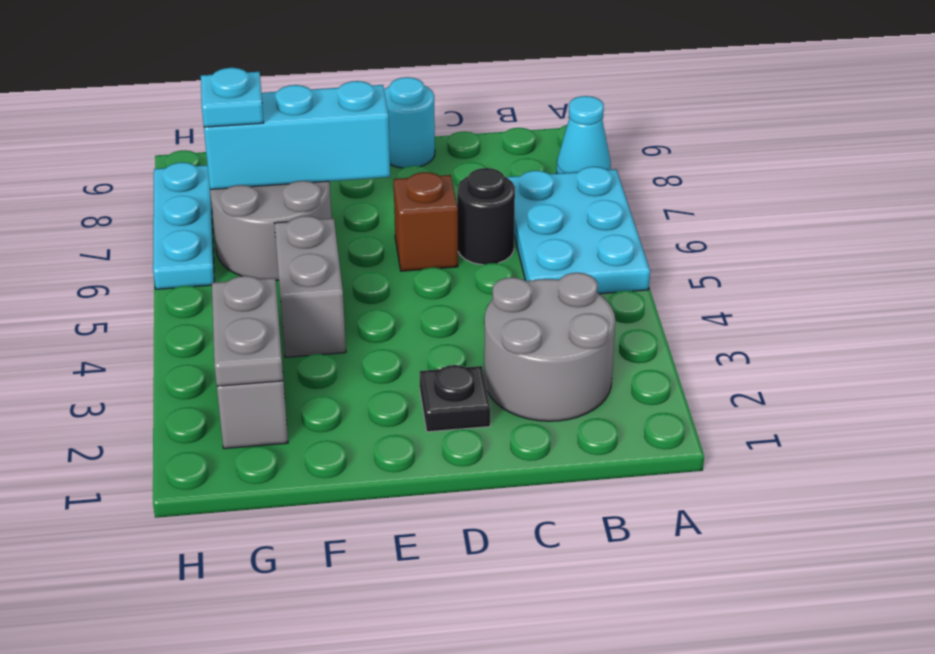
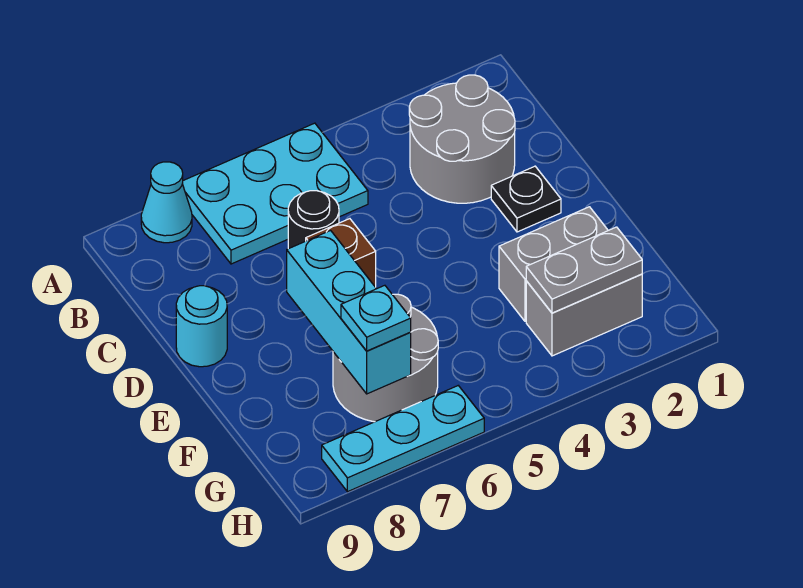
grey brick F4:F5 level 1 -> grey brick F2:F3 level 1

